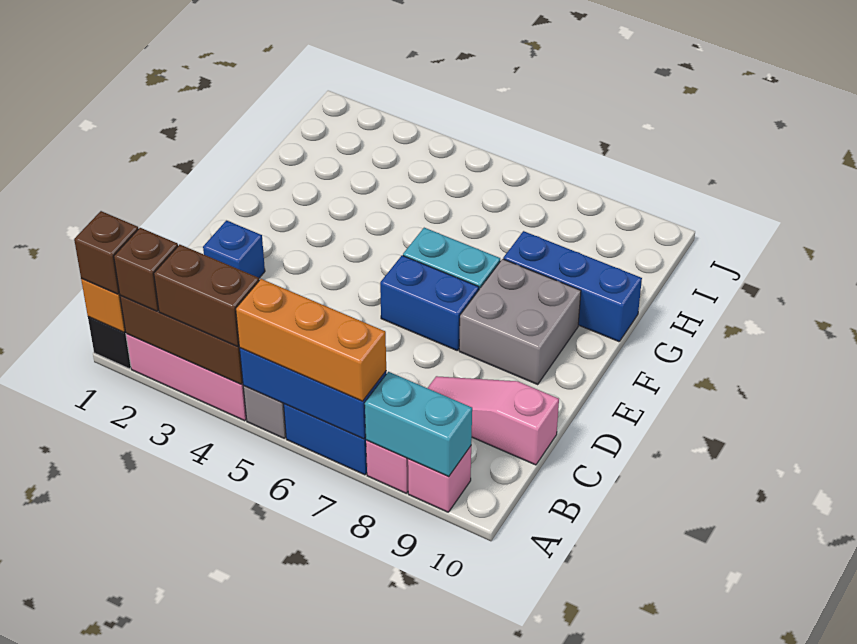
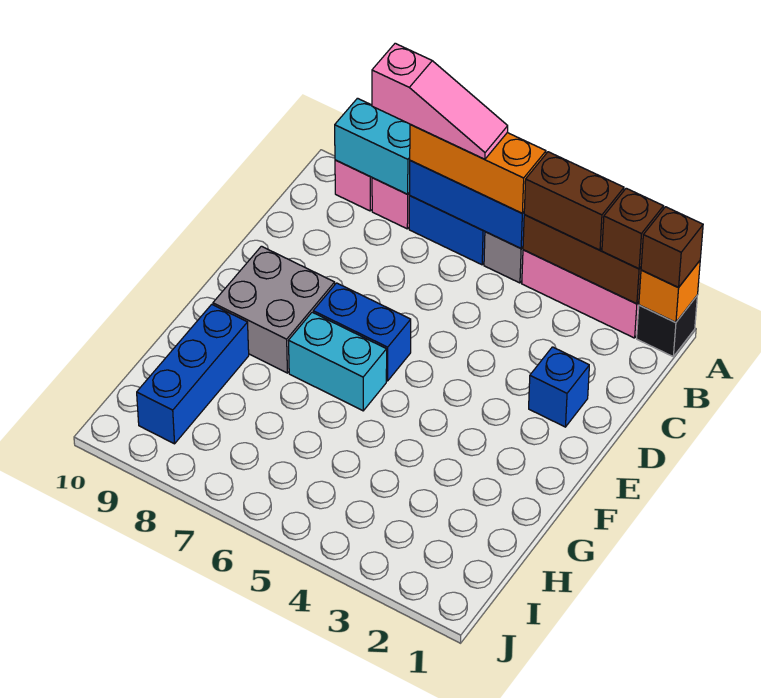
pink slope C8:C10 level 1 top 10 -> pink slope A6:A8 level 4 top 8
blue brick G8:G10 level 1 -> blue brick G9:I9 level 1

